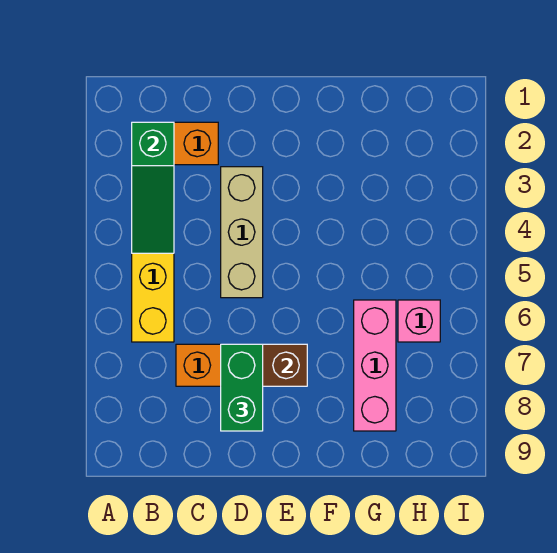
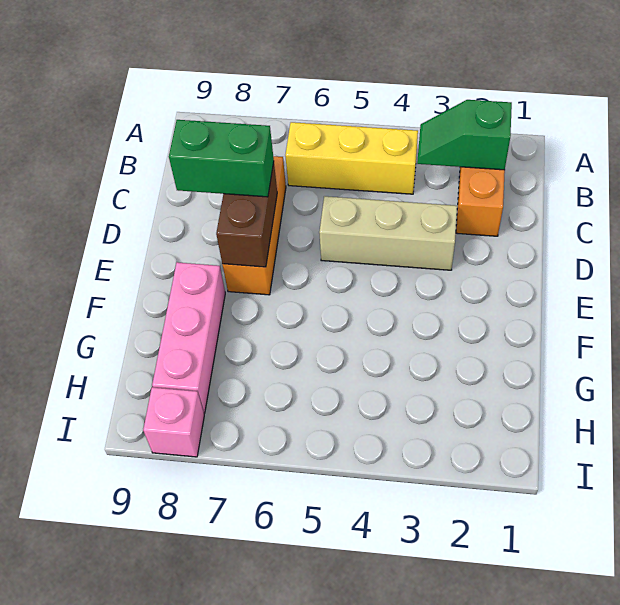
green slope B2:B4 level 2 top 2 -> green slope B2:B3 level 2 top 2
pink brick G6:G8 level 1 -> pink brick F8:H8 level 1
pink brick H6 level 1 -> pink brick I8 level 1

